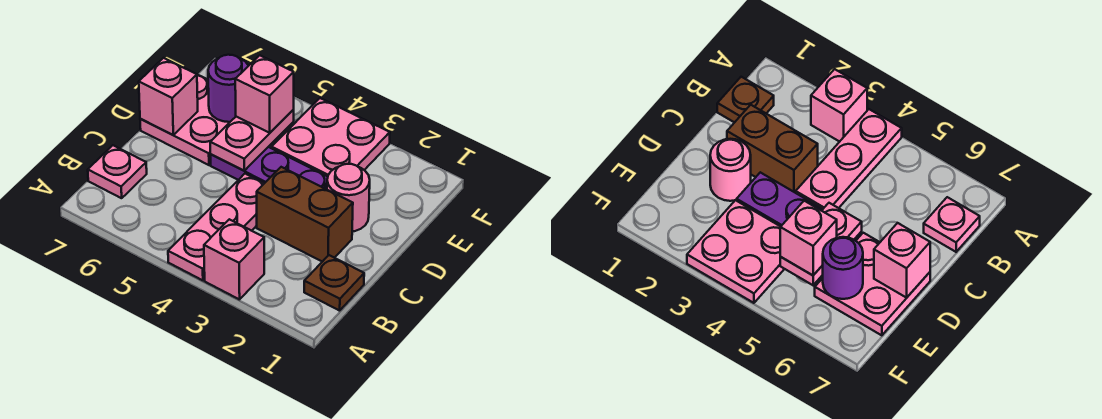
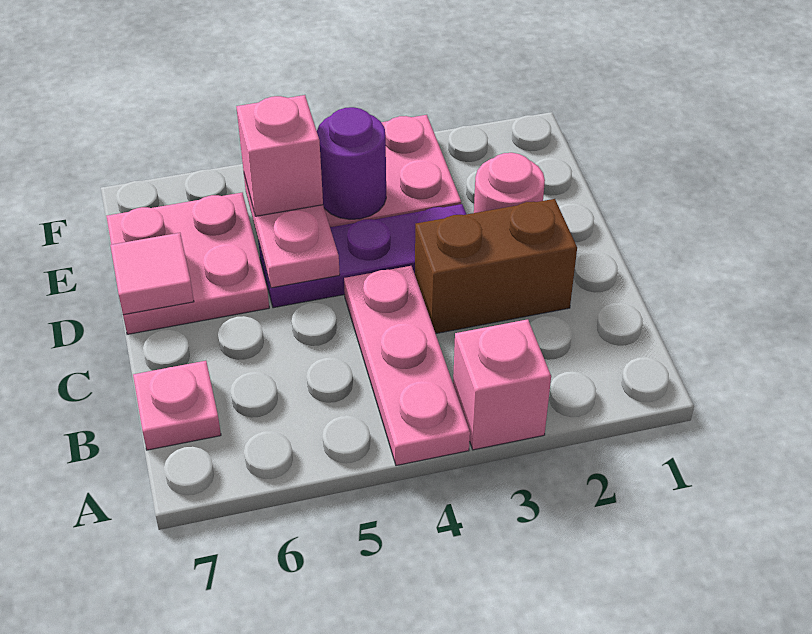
brown plate B1 level 1 -> none
pink brick D7 level 2 -> pink tile D7 level 2
purple round brick E6 level 2 -> purple round brick E4 level 2

